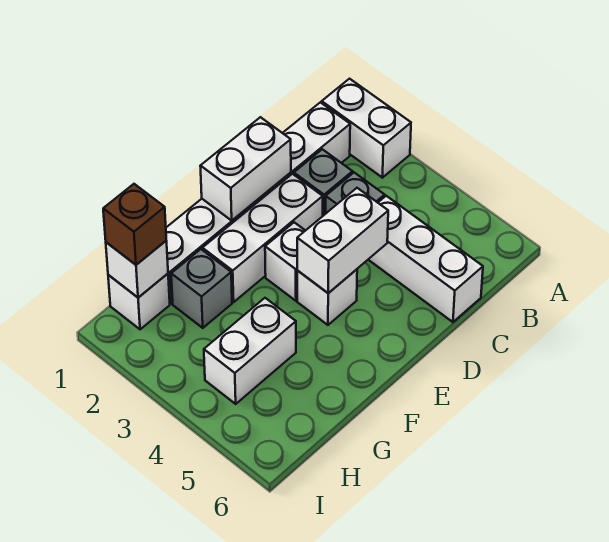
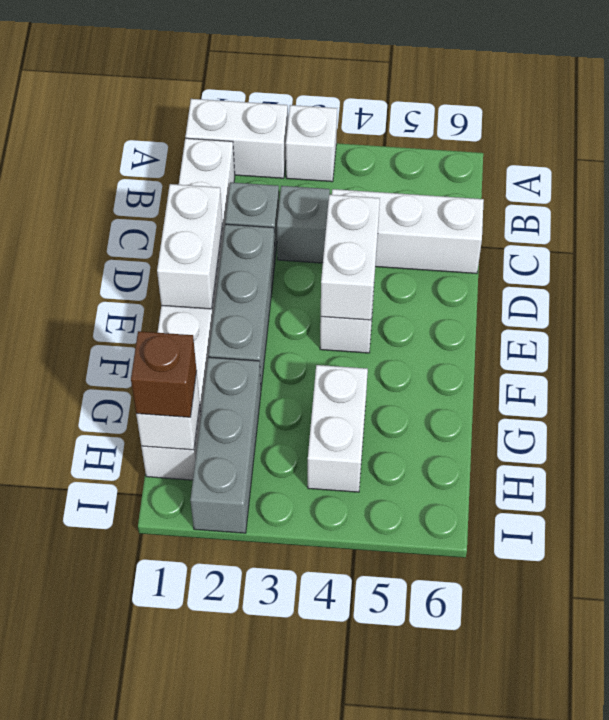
white brick D2:F2 level 1 -> grey brick D2:F2 level 1
white brick E3 level 1 -> white brick A3 level 1
grey brick G2 level 1 -> grey brick G2:I2 level 1

